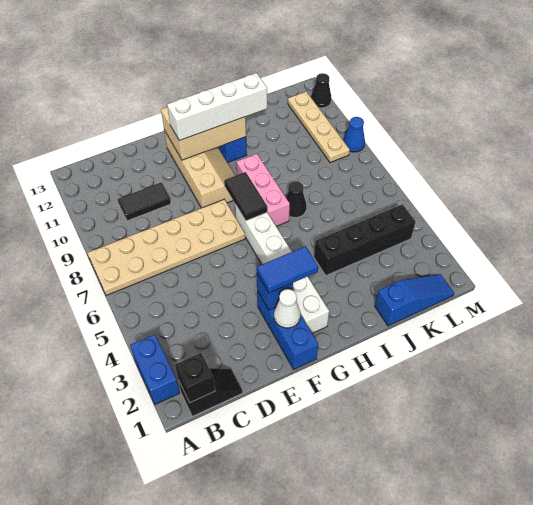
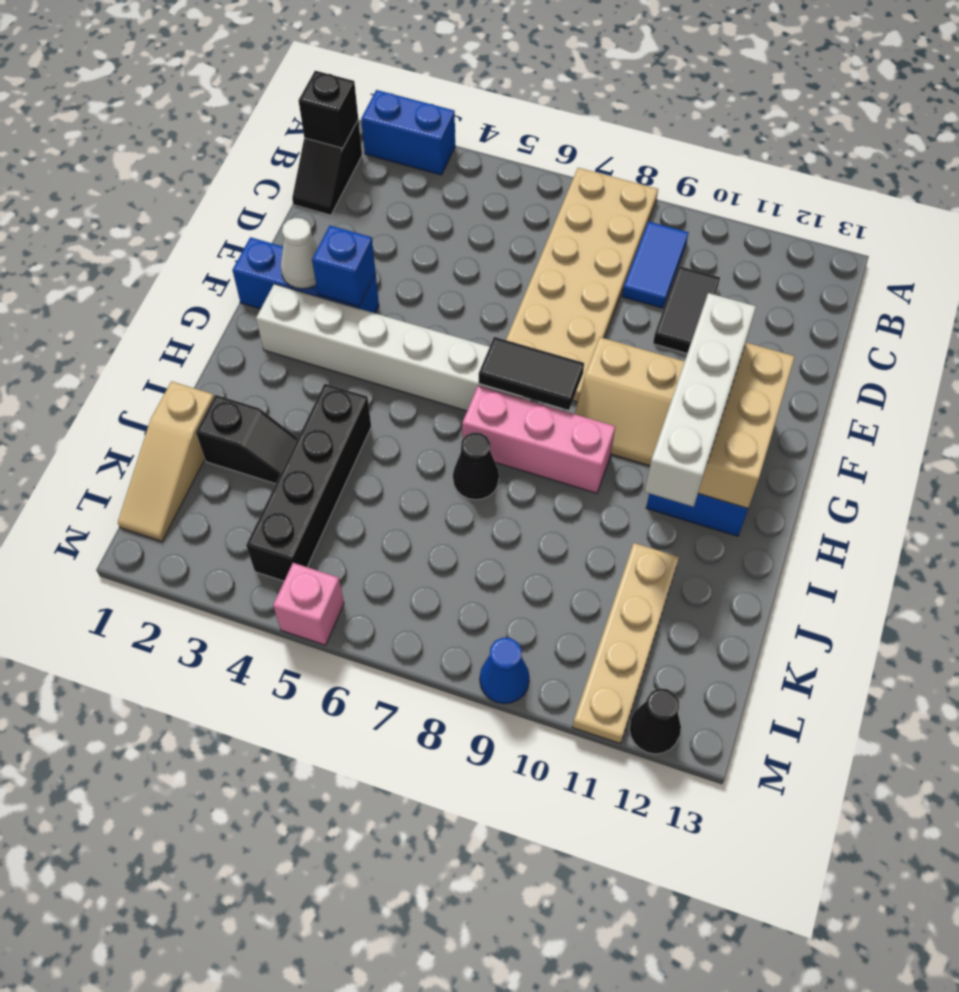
blue tile F3:G3 level 3 -> blue tile B9:C9 level 1
blue slope J1:L1 level 1 top J -> tan slope J1:L1 level 1 top J
none -> black slope J2:J3 level 1 top 2
tan plate L9:L12 level 1 -> tan plate J11:M11 level 1
none -> pink brick M5 level 1

